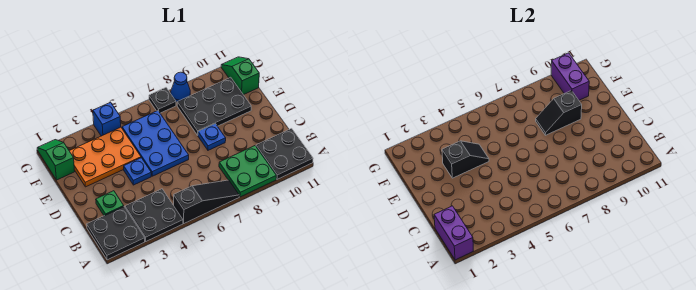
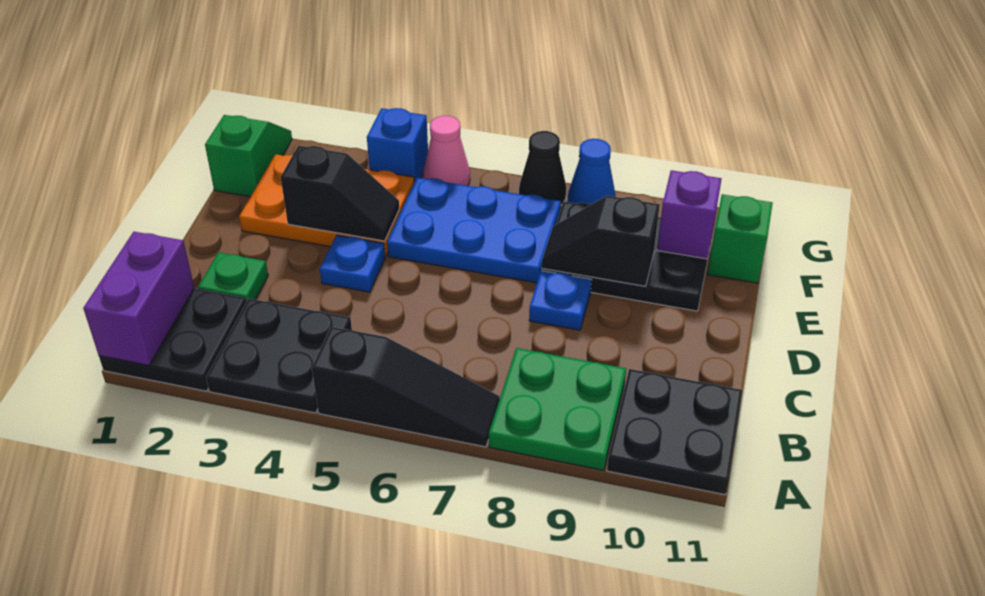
blue plate D5:F6 level 1 -> blue plate E5:F7 level 1
purple brick F10:G10 level 2 -> purple brick F10 level 2
none -> pink cone G5 level 1
black plate G7 level 1 -> black cone G7 level 1

